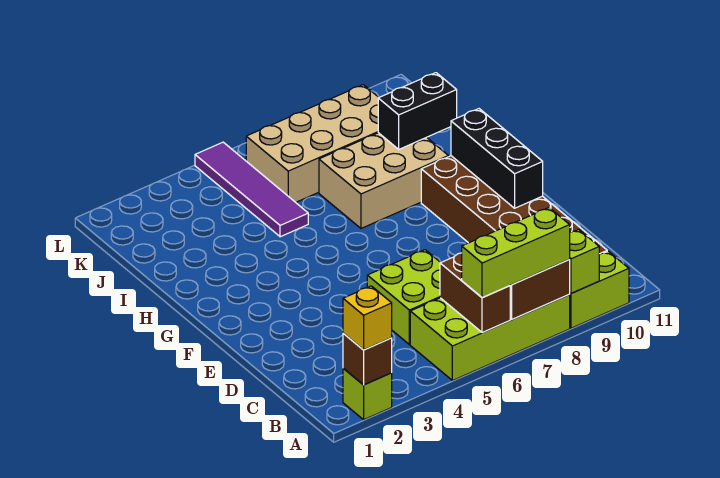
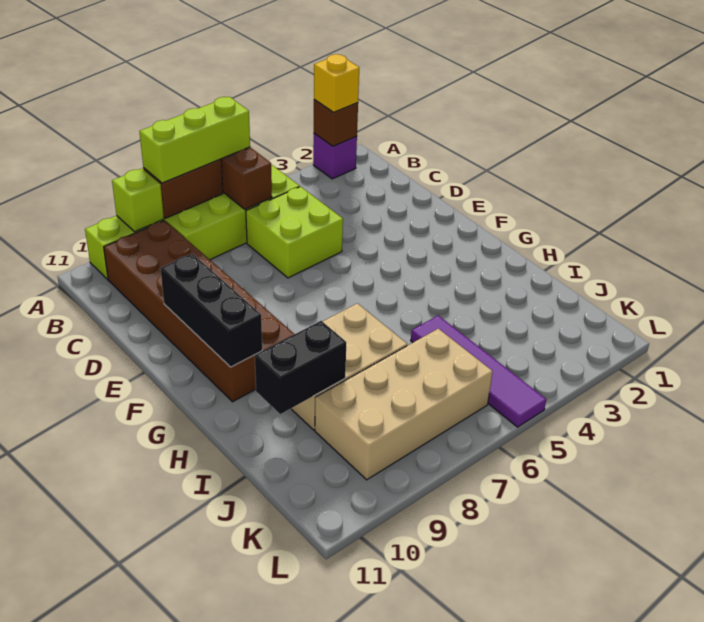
lime brick A2 level 1 -> purple brick A2 level 1

